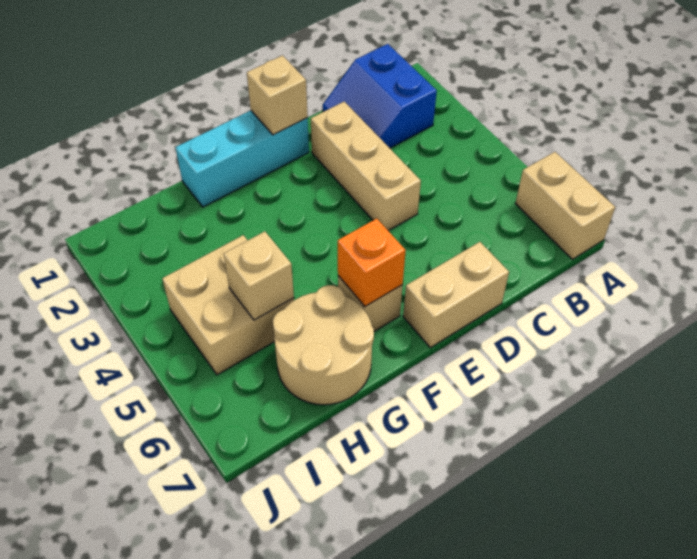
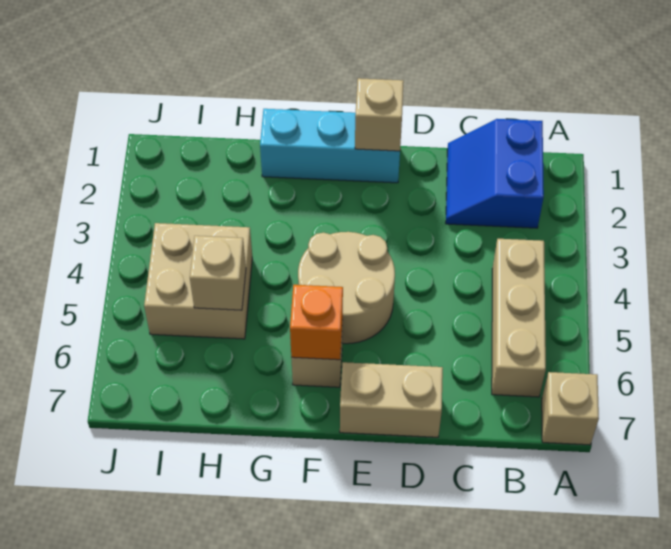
tan brick A6:A7 level 1 -> tan brick A7 level 1
tan brick D2:D4 level 1 -> tan brick B4:B6 level 1
tan round brick G6:H7 level 1 -> tan round brick E4:F5 level 1

